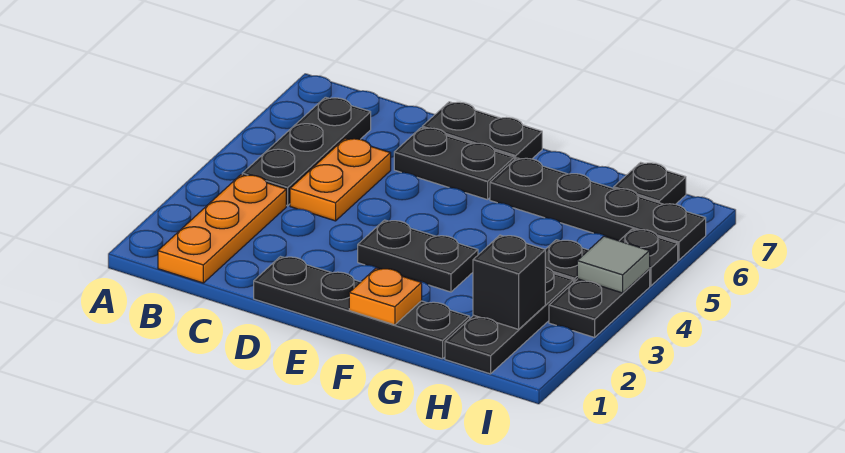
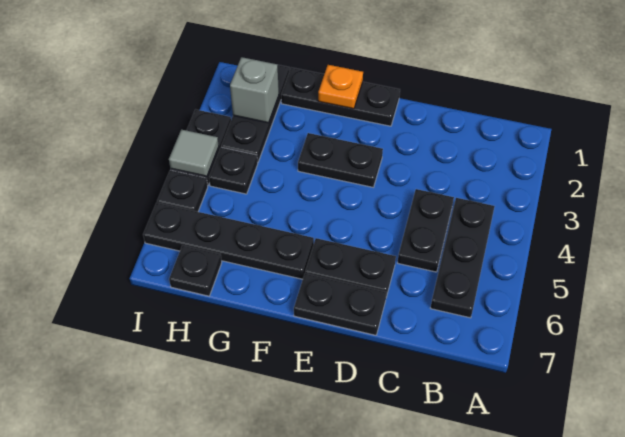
orange plate B1:B3 level 1 -> none
orange plate C4:C5 level 1 -> black plate C4:C5 level 1
black plate D1:G1 level 1 -> black plate E1:G1 level 1
black brick H2 level 2 -> grey brick H2 level 2

